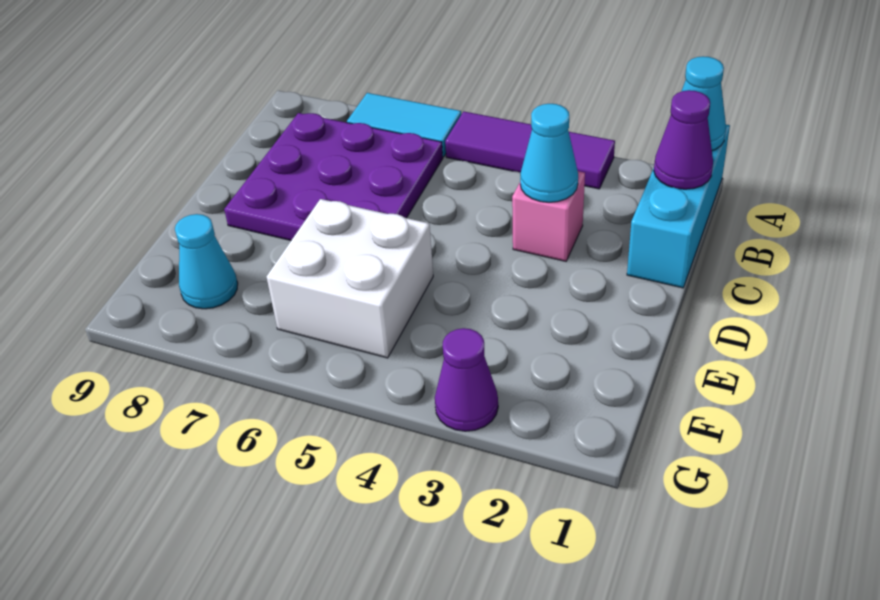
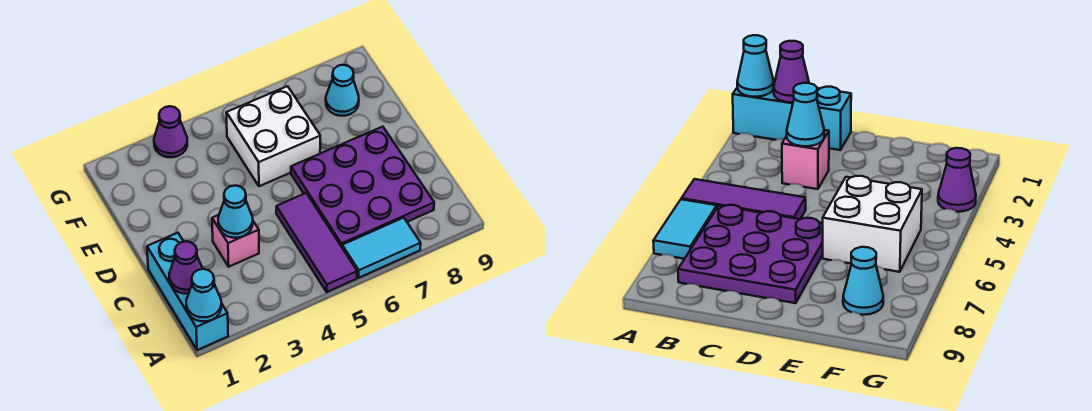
purple tile A3:A5 level 1 -> purple tile A5:C5 level 1

